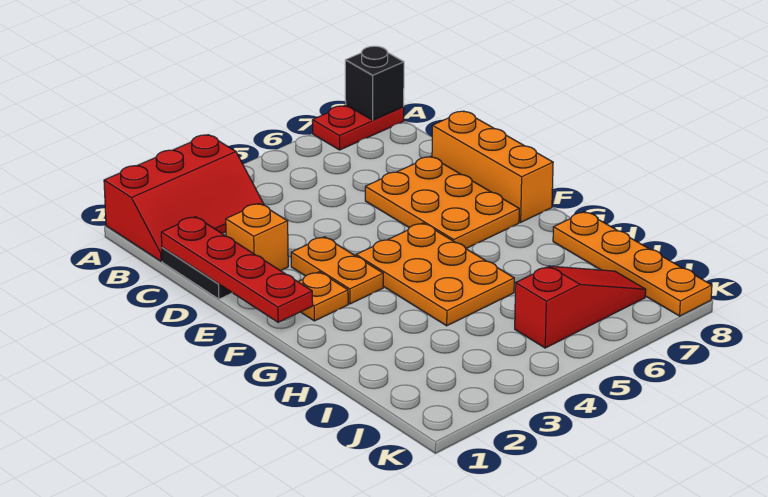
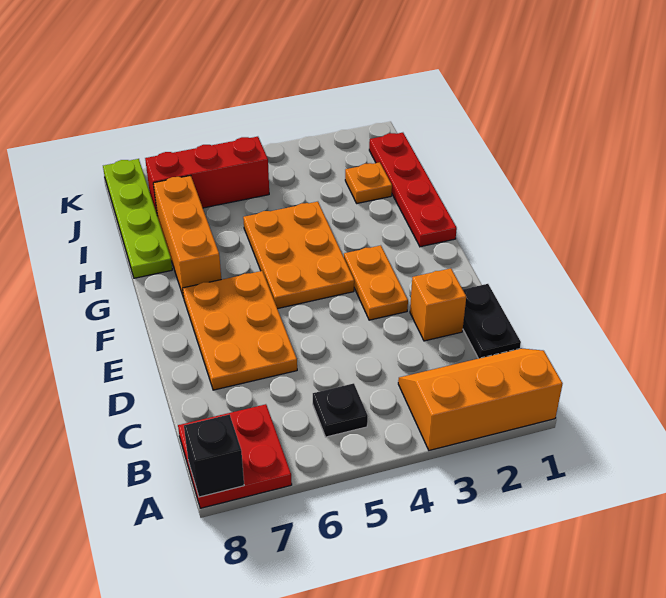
red slope A1:B3 level 1 top A -> orange slope A1:B3 level 1 top A
red plate A7:A8 level 1 -> red plate A7:B8 level 1
none -> black plate B5 level 1
red plate C1:F1 level 2 -> red plate G1:J1 level 1
orange brick D8:F8 level 1 -> orange brick G7:I7 level 1
orange plate F2 level 1 -> orange plate I2 level 1
orange plate H8:K8 level 1 -> lime plate H8:K8 level 1
red slope J5:J7 level 1 top 5 -> red brick J5:J7 level 1

